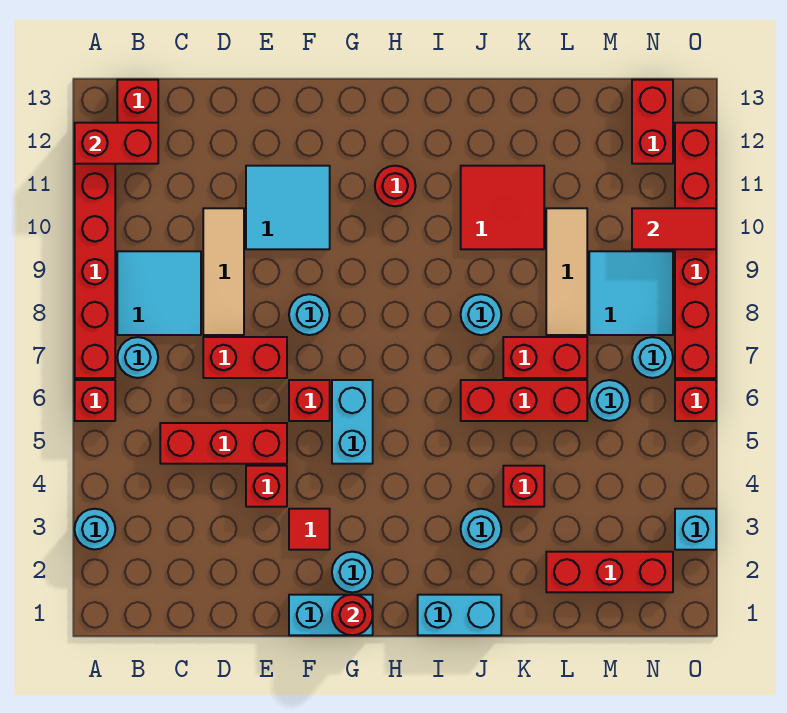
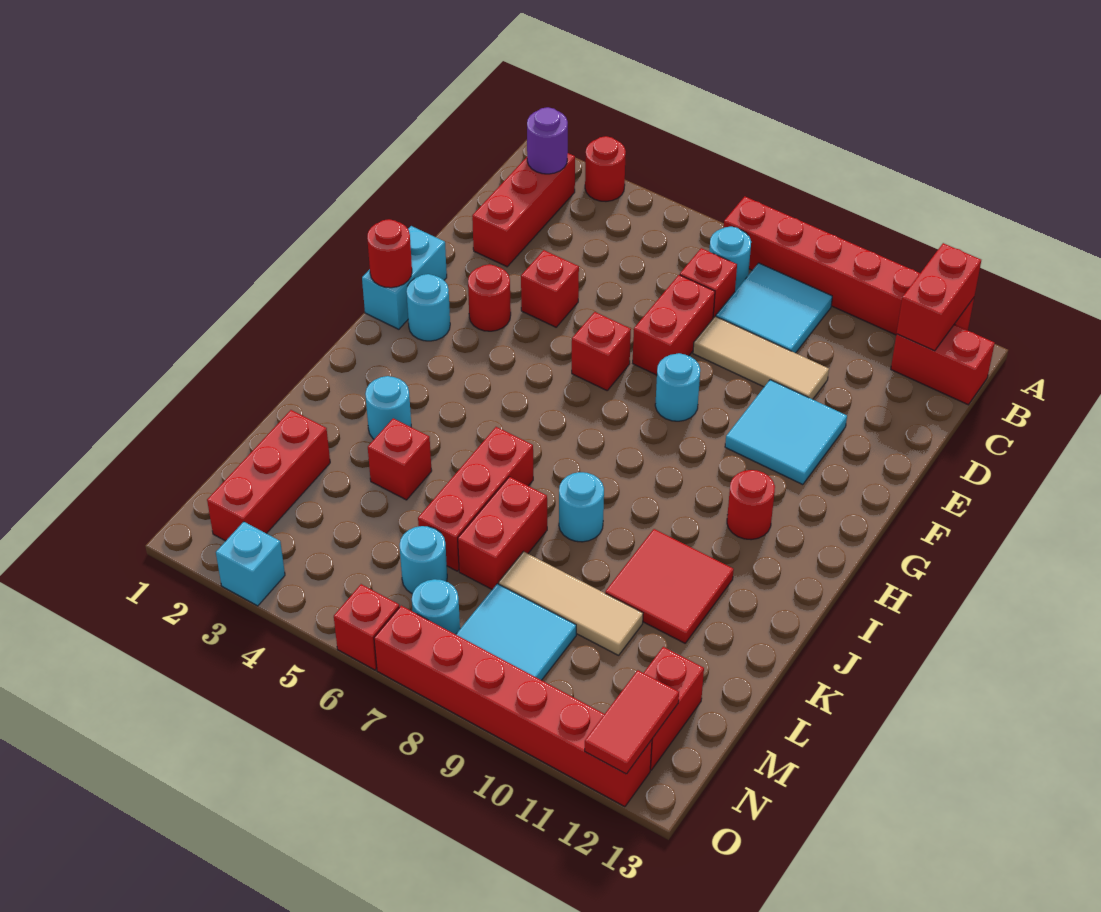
cyan round brick A3 level 1 -> red round brick A3 level 1
red brick A6 level 1 -> red brick C7 level 1
none -> purple round brick B2 level 2
red brick C5:E5 level 1 -> red brick B2:D2 level 1
red tile F3 level 1 -> red round brick F3 level 1
cyan brick G5:G6 level 1 -> none
cyan brick I1:J1 level 1 -> none
red tile N10:O10 level 2 -> red tile N12:O12 level 2
red brick N12:N13 level 1 -> red brick M12:N12 level 1

